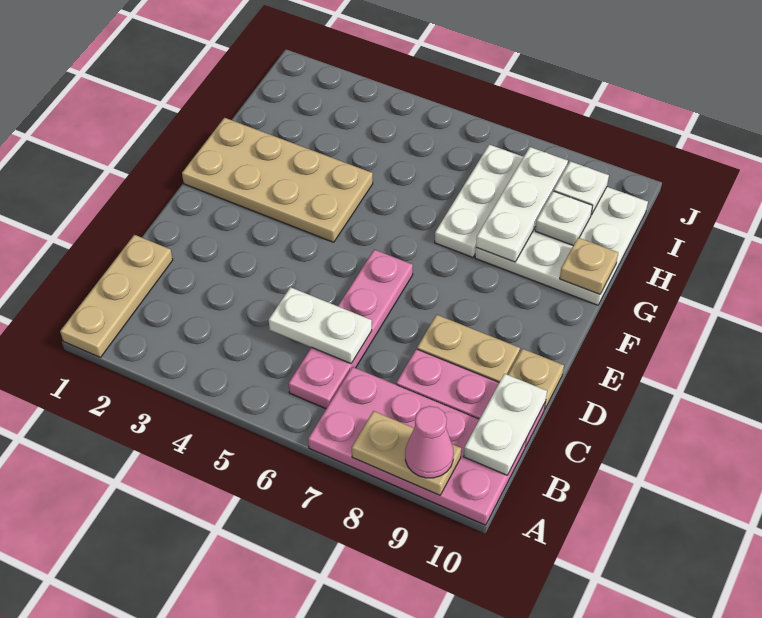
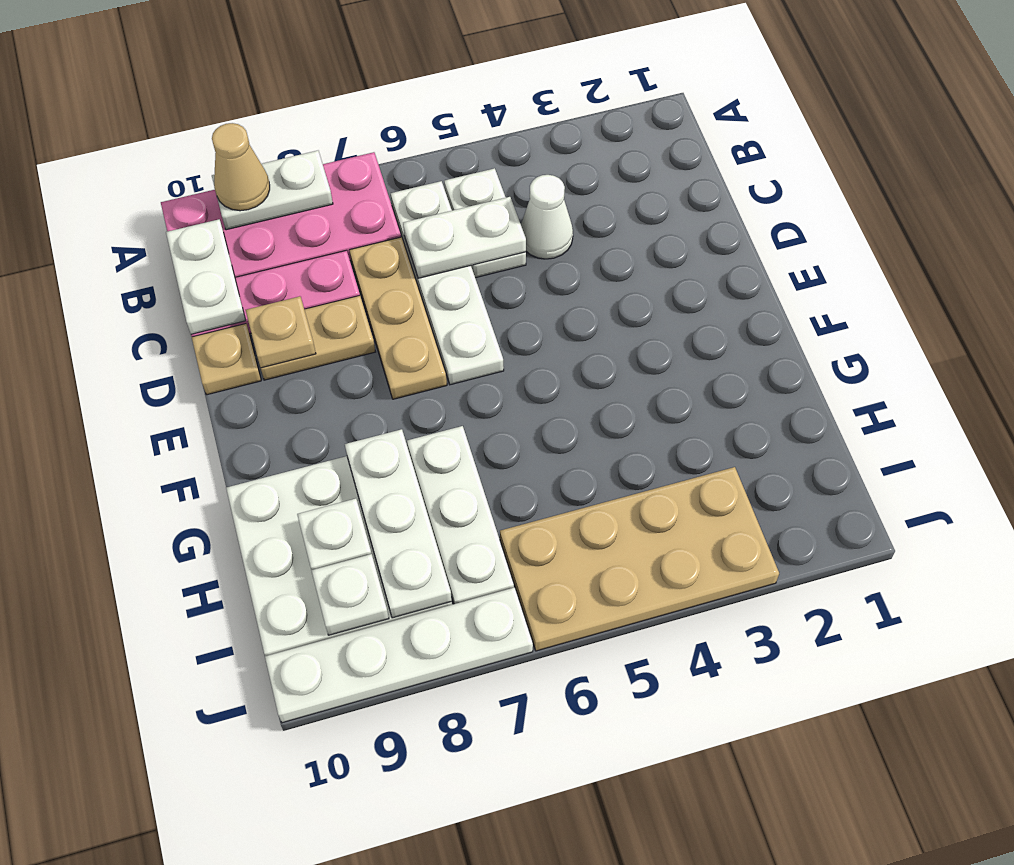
tan plate A1:C1 level 1 -> tan plate C7:E7 level 1
tan plate A8:A9 level 2 -> white plate A8:A9 level 2
pink cone A9 level 3 -> tan cone A9 level 3
none -> white plate B5:C5 level 1
pink plate B6:E6 level 1 -> white plate B6:E6 level 1
none -> white cone C4 level 1
tan plate F1:G4 level 1 -> tan plate I3:J6 level 1
tan plate G10 level 2 -> tan plate D9 level 2
none -> white plate J7:J10 level 1

